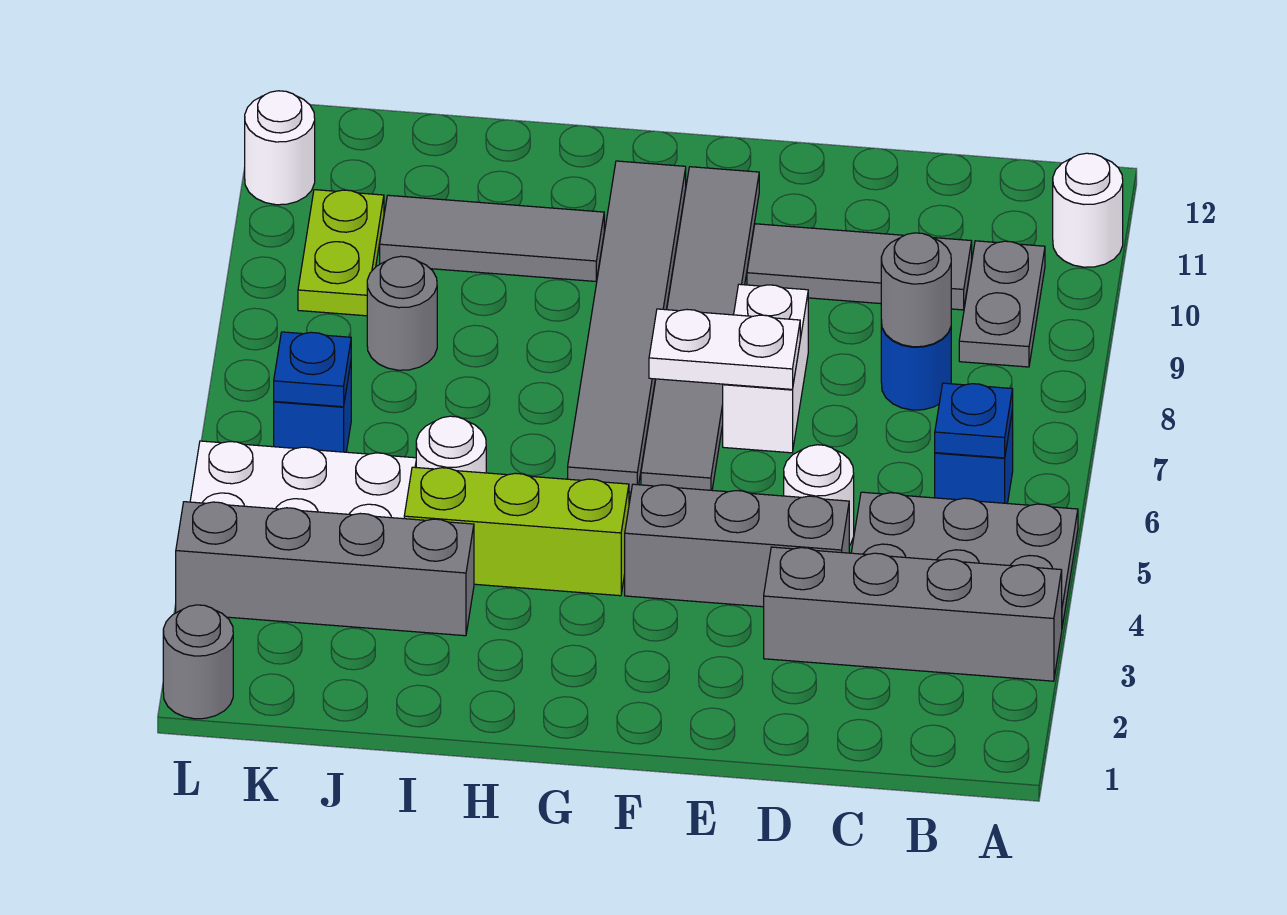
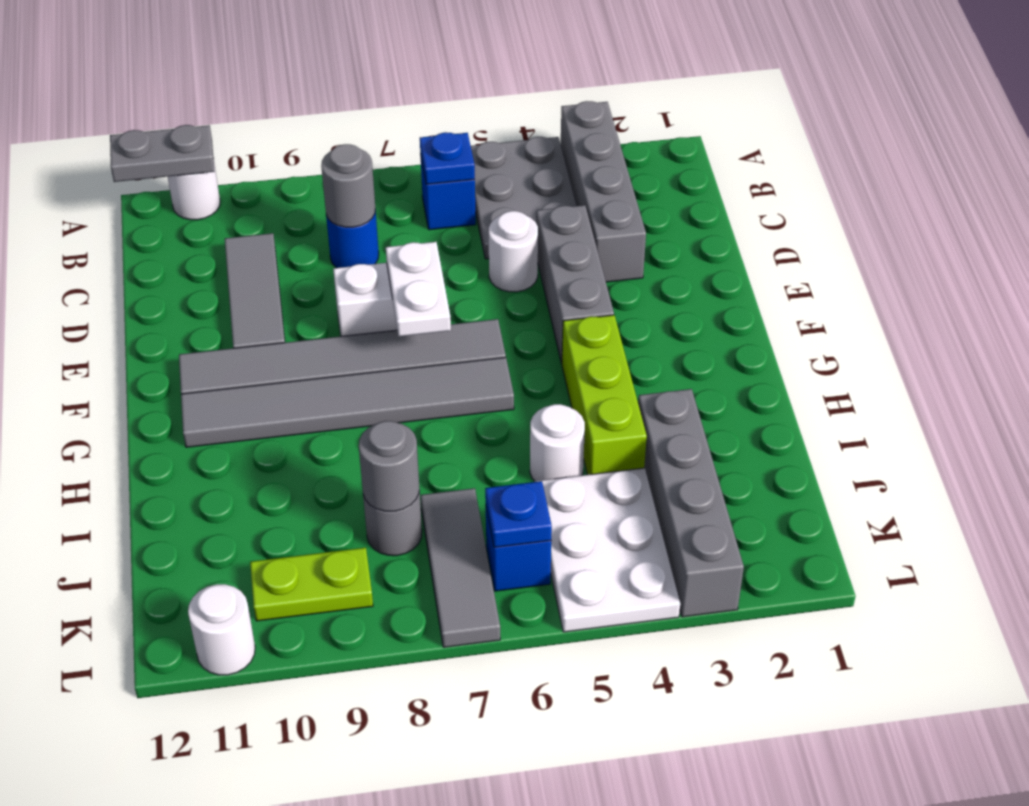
grey plate B9:B10 level 1 -> grey plate A11:A12 level 2
grey tile H10:J10 level 1 -> grey tile J7:L7 level 1
grey round brick L1 level 1 -> grey round brick J8 level 2

